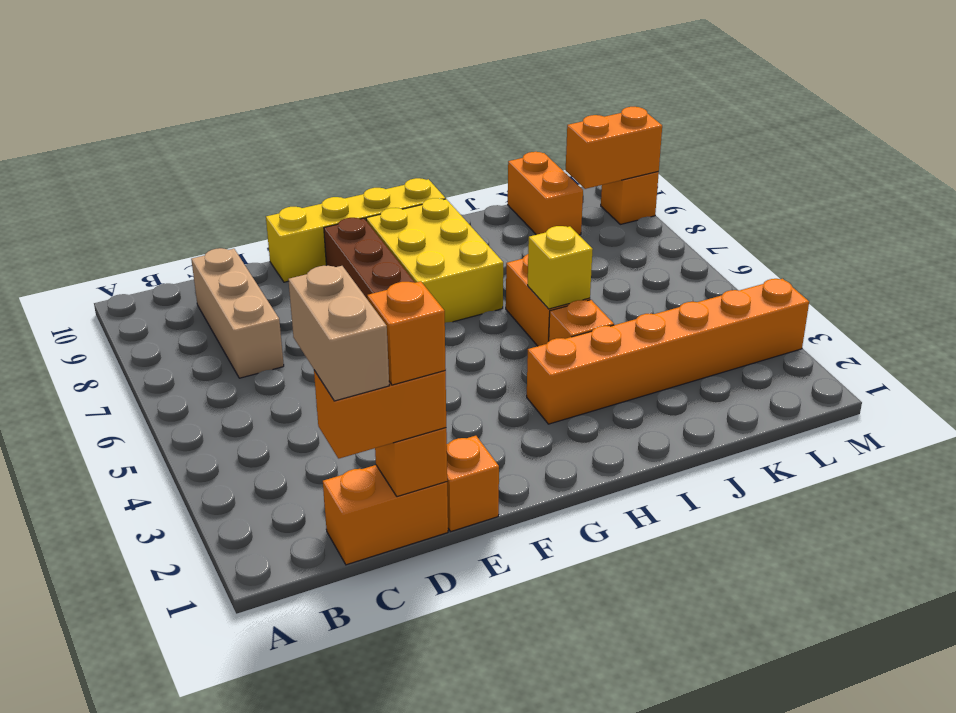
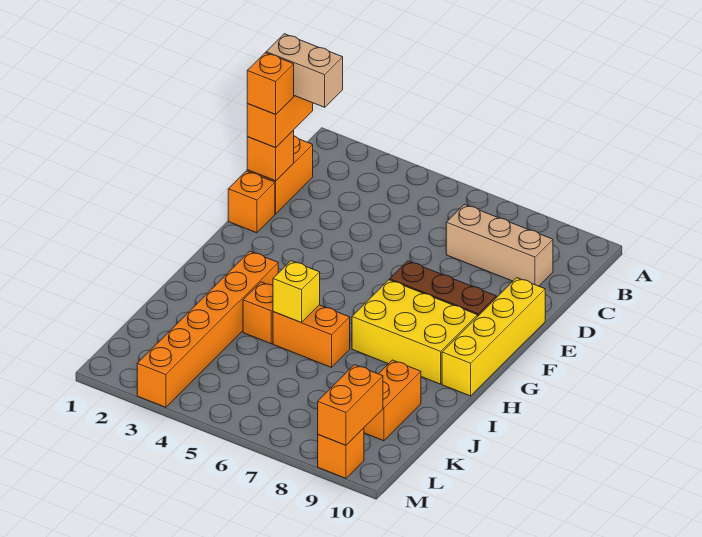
orange brick K9:K10 level 1 -> orange brick J9:K9 level 1

